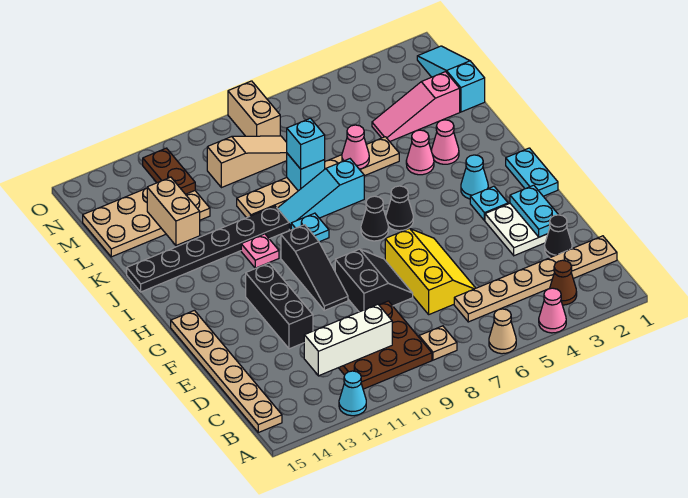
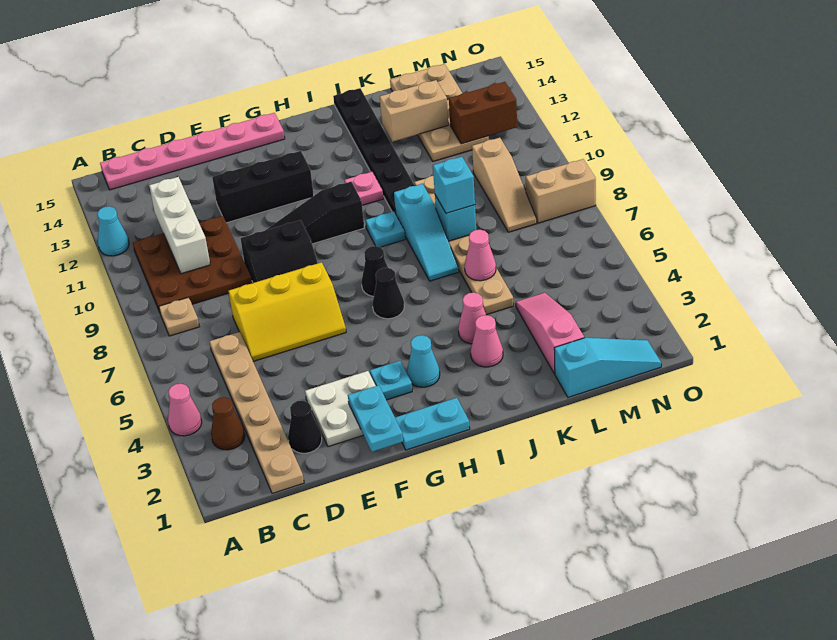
tan cone A6 level 1 -> none
tan plate B15:G15 level 1 -> pink plate B15:G15 level 1
cyan plate E2:F2 level 2 -> cyan plate F1:F2 level 2
cyan slope J7:J9 level 1 top 7 -> cyan slope J7:J9 level 1 top 9
brown plate M12:N12 level 2 -> brown brick M12:N12 level 2

